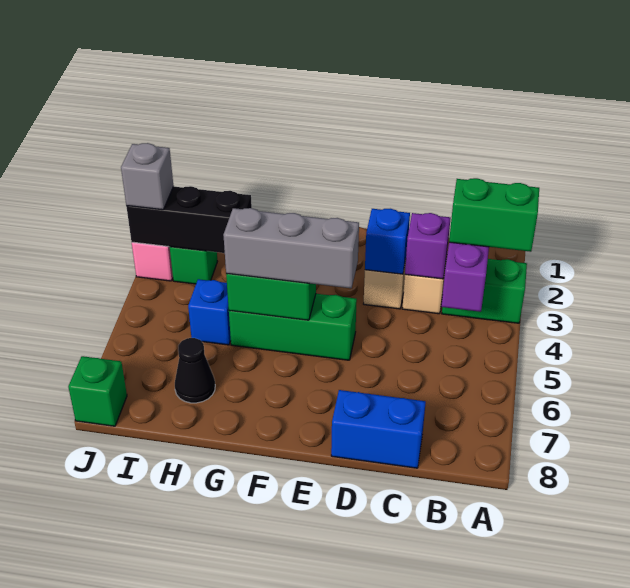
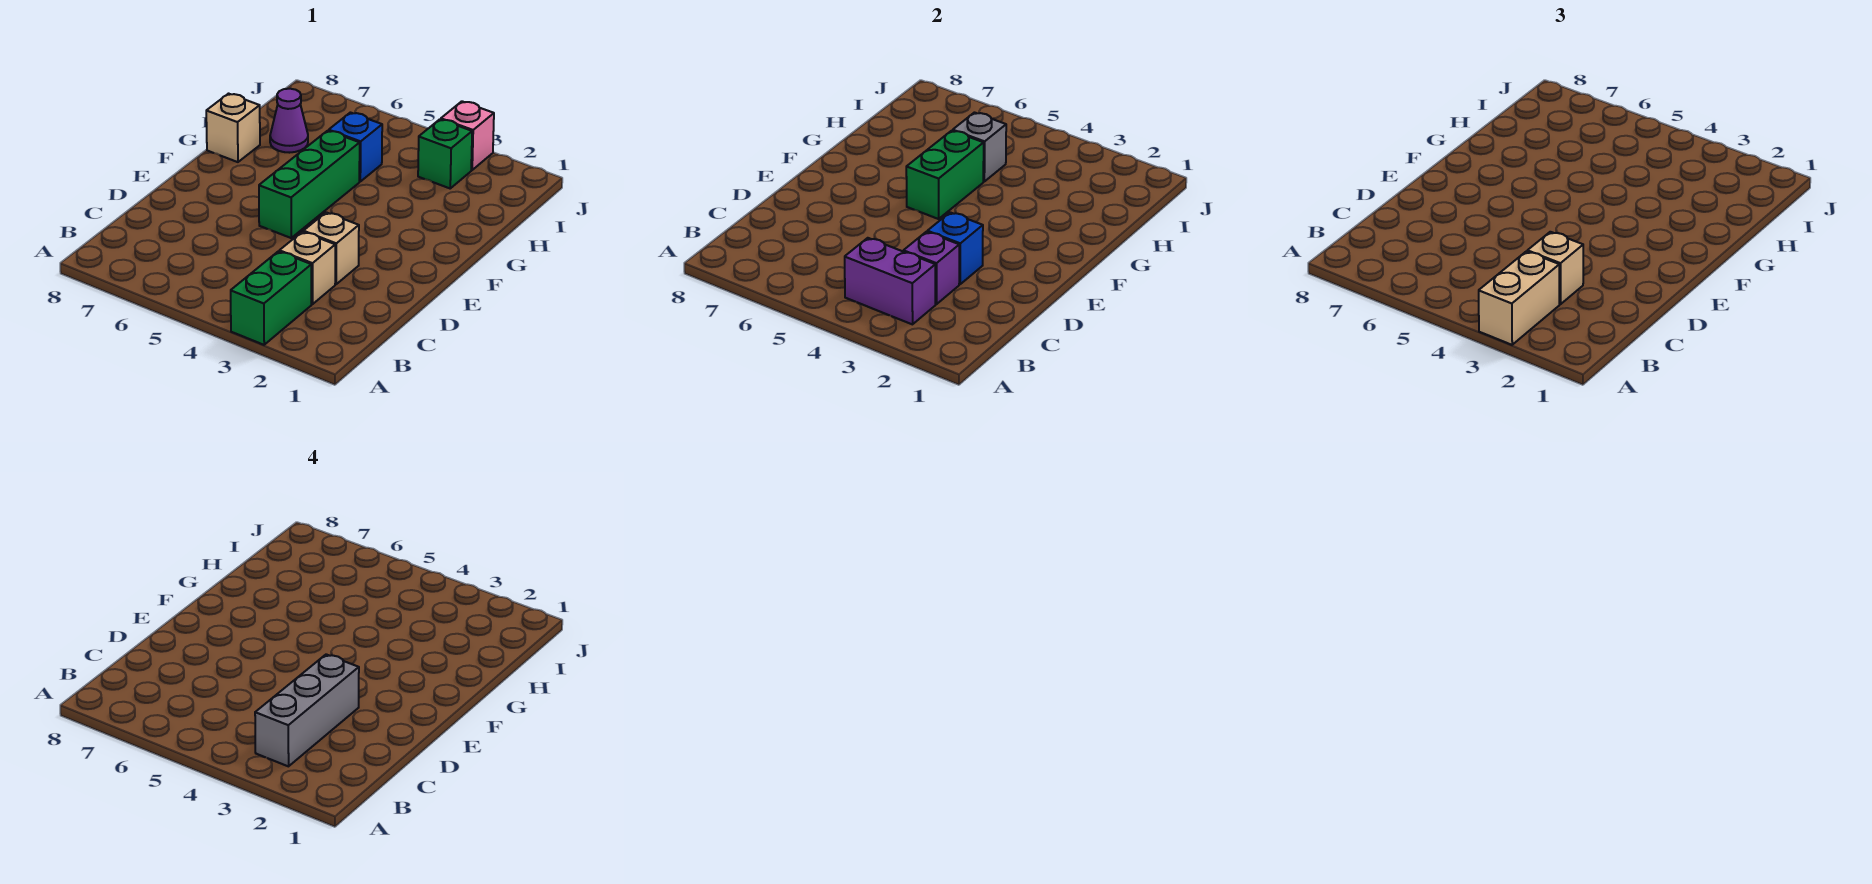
green brick A3:B3 level 3 -> tan brick A3:B3 level 3
none -> tan brick C3 level 3
blue brick C8:D8 level 1 -> none
grey brick E5:G5 level 3 -> grey brick B3:D3 level 4
none -> tan brick G8 level 1
black brick H3:J3 level 2 -> none
black cone H7 level 1 -> purple cone H7 level 1
grey brick J3 level 3 -> grey brick H5 level 2
green brick J8 level 1 -> none

